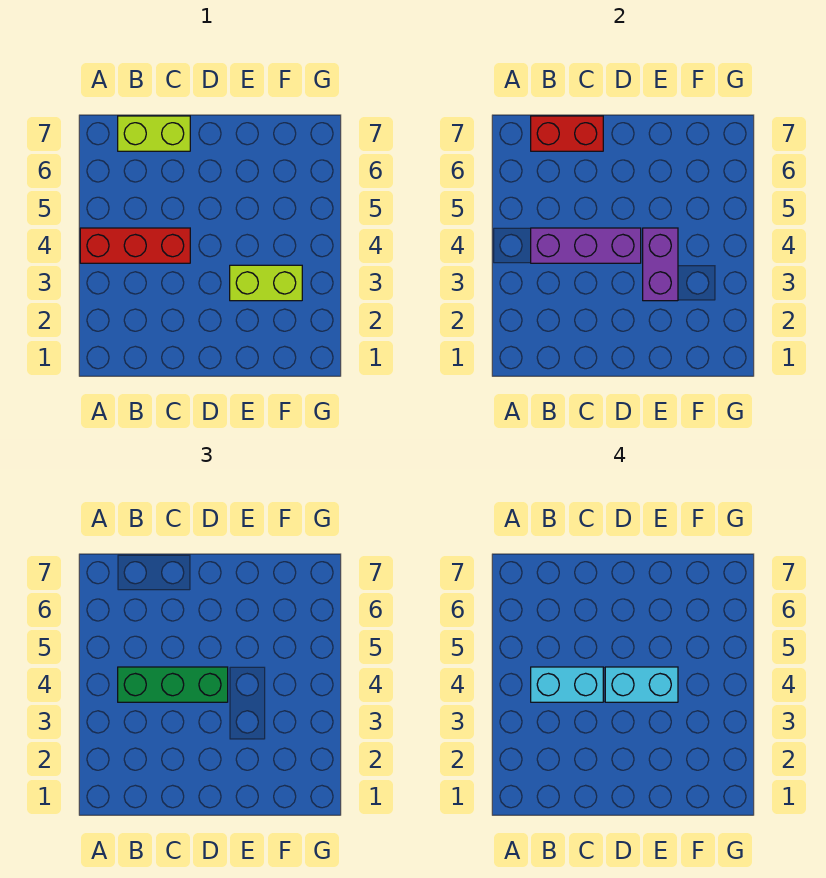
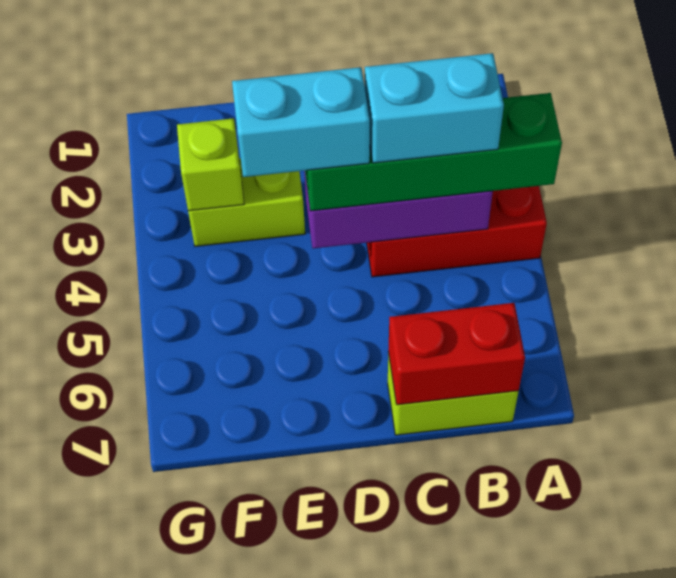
green brick B4:D4 level 3 -> green brick A4:D4 level 3
purple brick E3:E4 level 2 -> none
none -> lime brick F3 level 2

